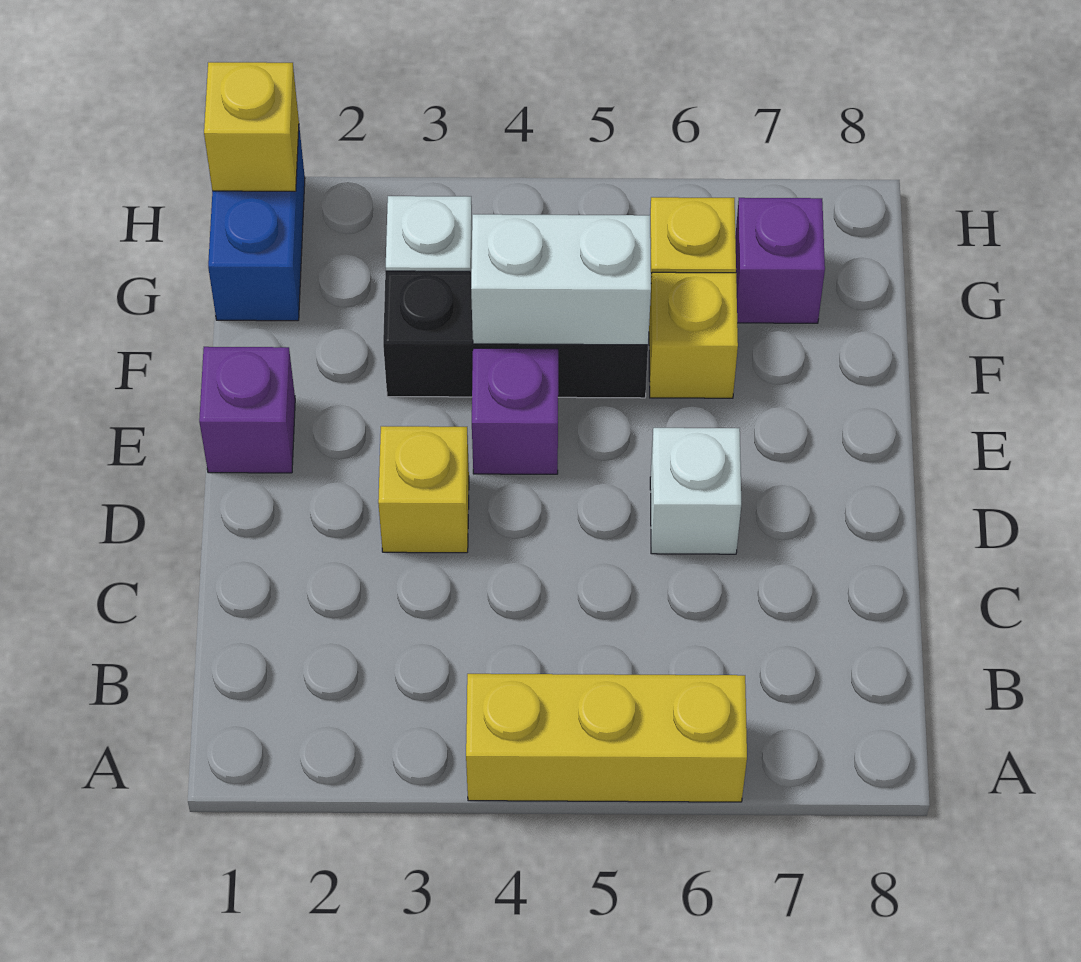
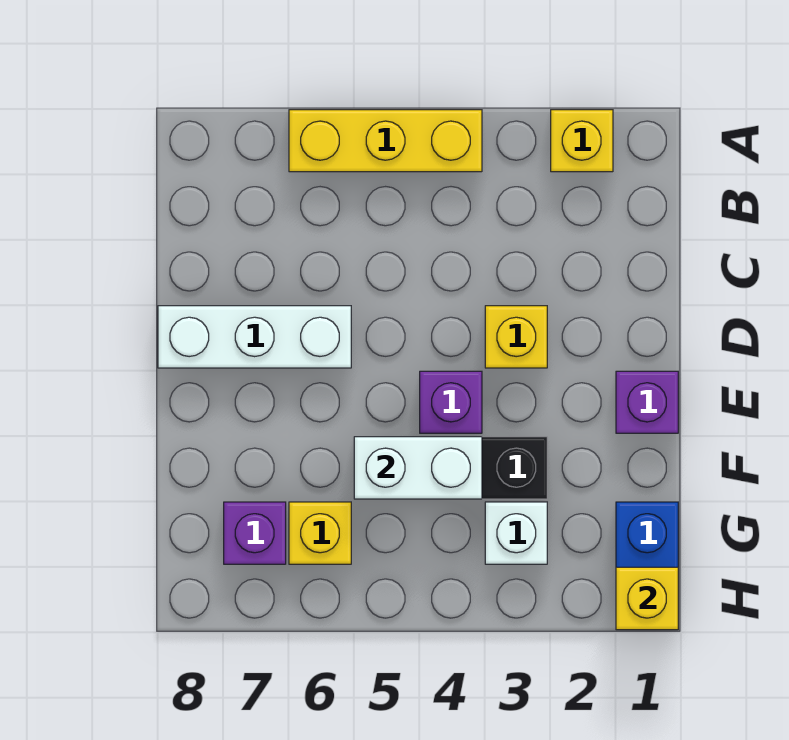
white brick D6 level 1 -> white brick D6:D8 level 1
yellow brick F6 level 1 -> yellow brick A2 level 1

